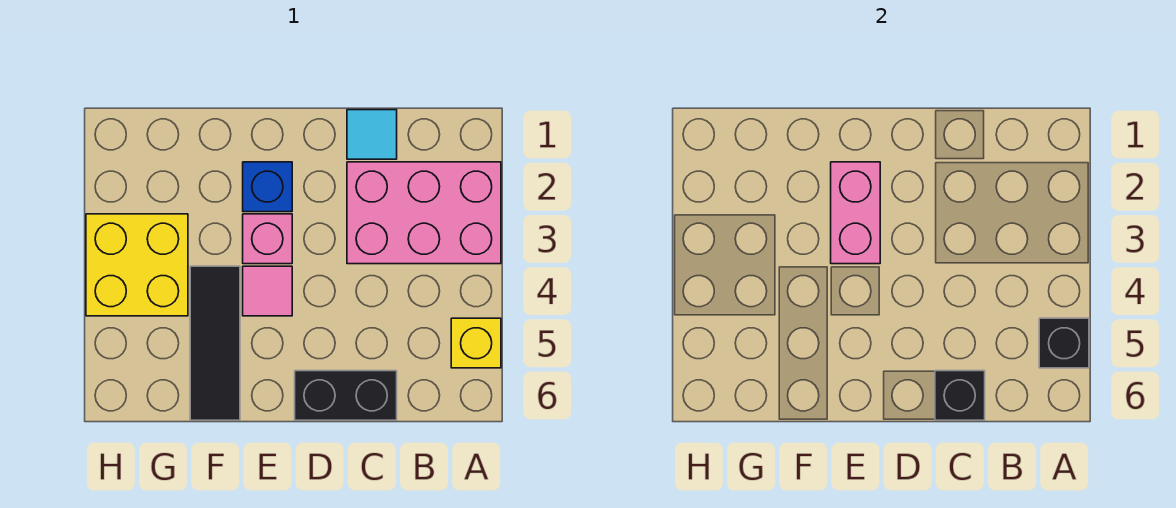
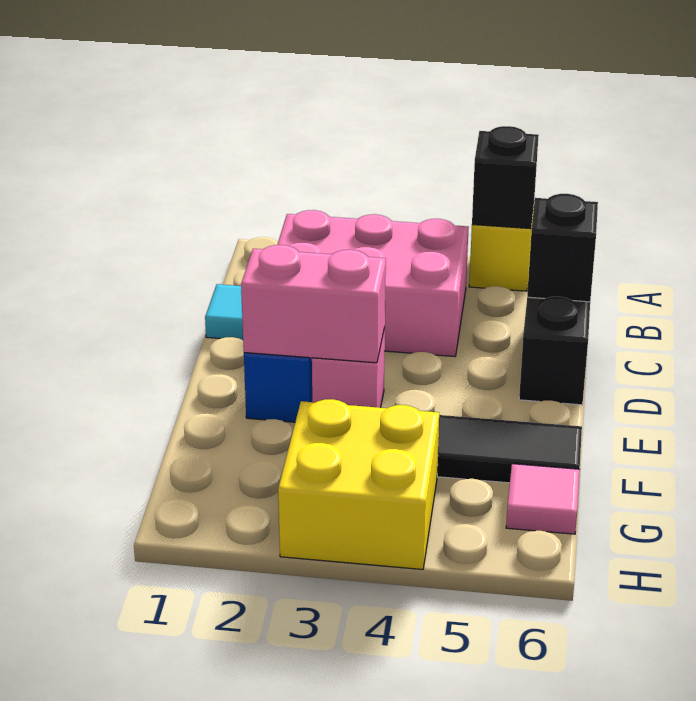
pink brick A2:C3 level 1 -> pink brick B2:C4 level 1
pink tile E4 level 1 -> pink tile G6 level 1

